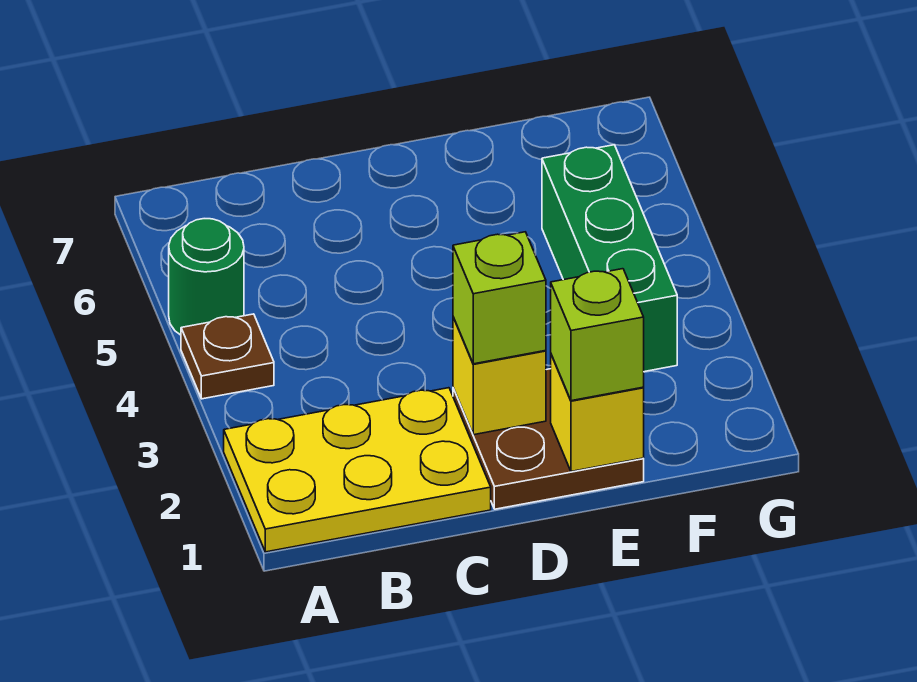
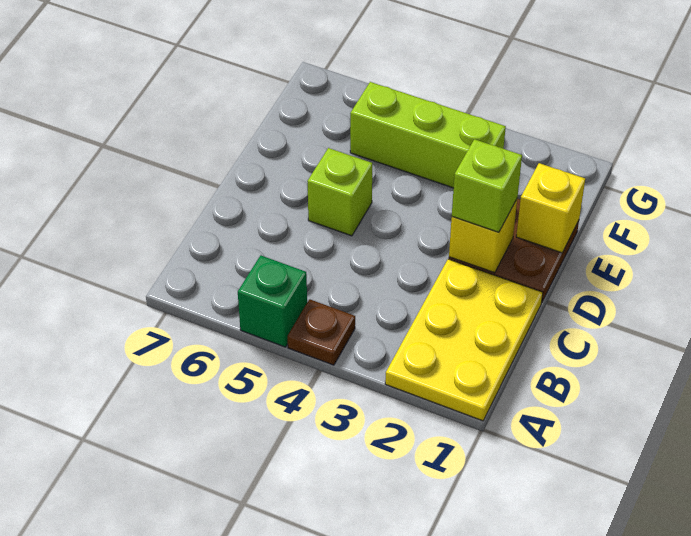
green round brick A5 level 1 -> green brick A5 level 1
lime brick E1 level 3 -> lime brick D5 level 1
green brick F3:F5 level 1 -> lime brick F3:F5 level 1

